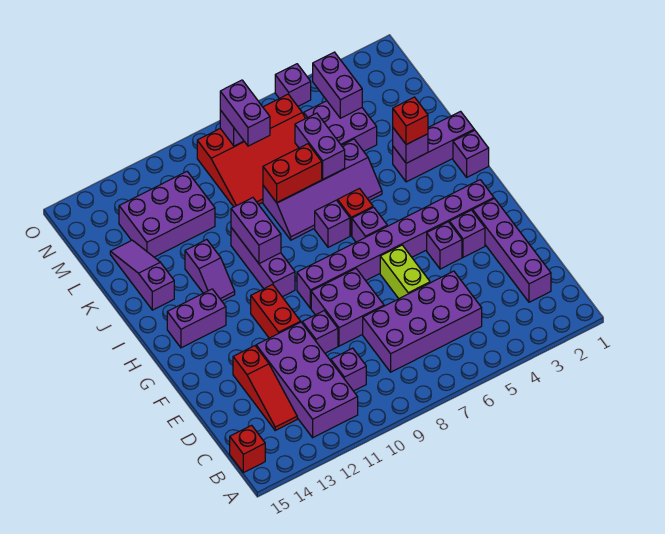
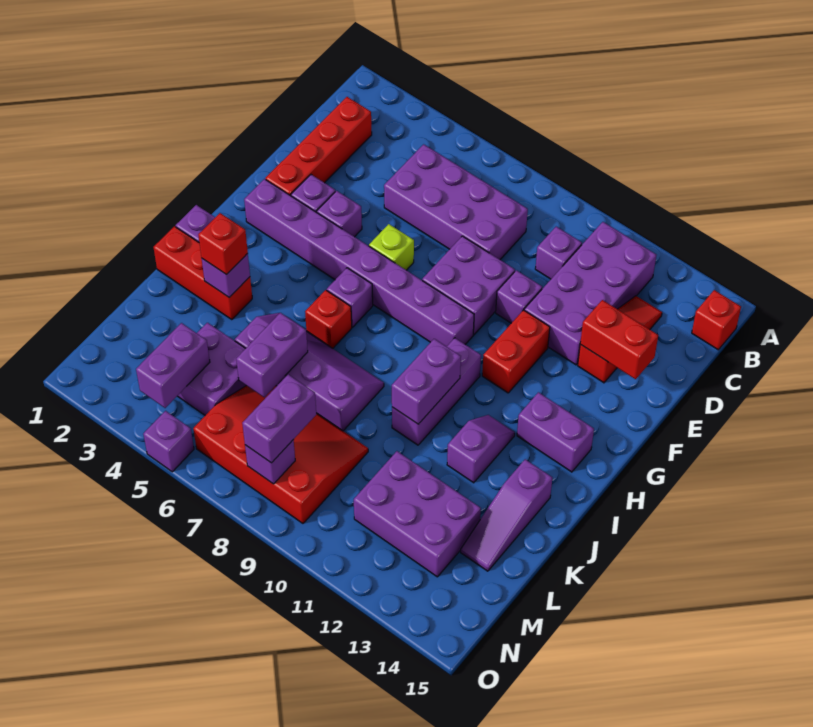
purple brick C2:F2 level 1 -> red brick C2:F2 level 1
lime brick E6:F6 level 1 -> lime brick F6 level 1
purple brick I7 level 1 -> none
purple brick J1:J3 level 1 -> red brick J1:J3 level 1
red brick K7:K8 level 2 -> red brick E13:E14 level 2

